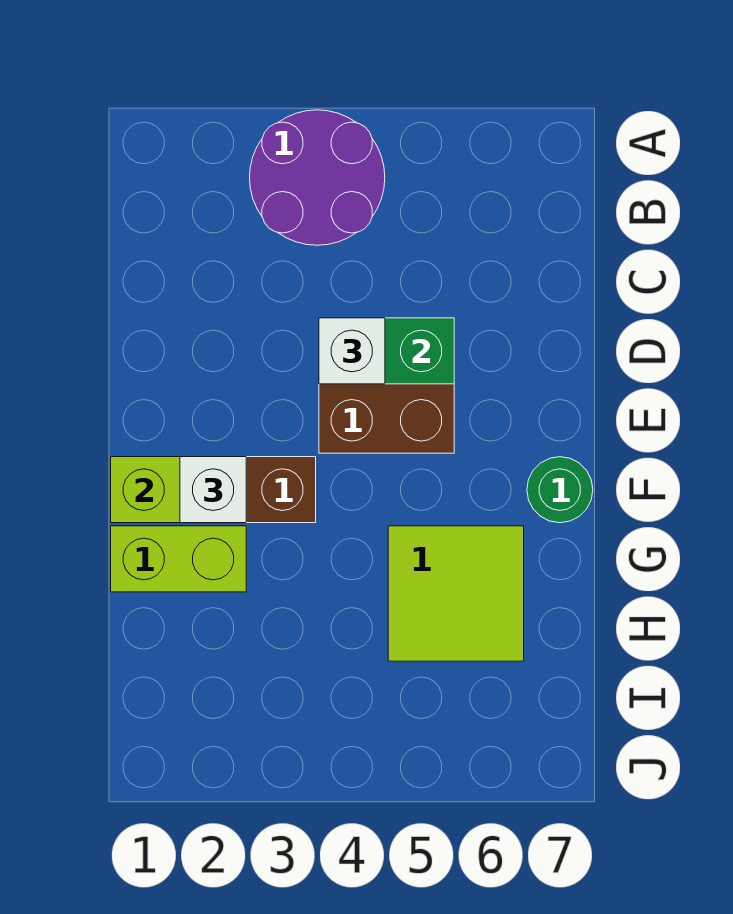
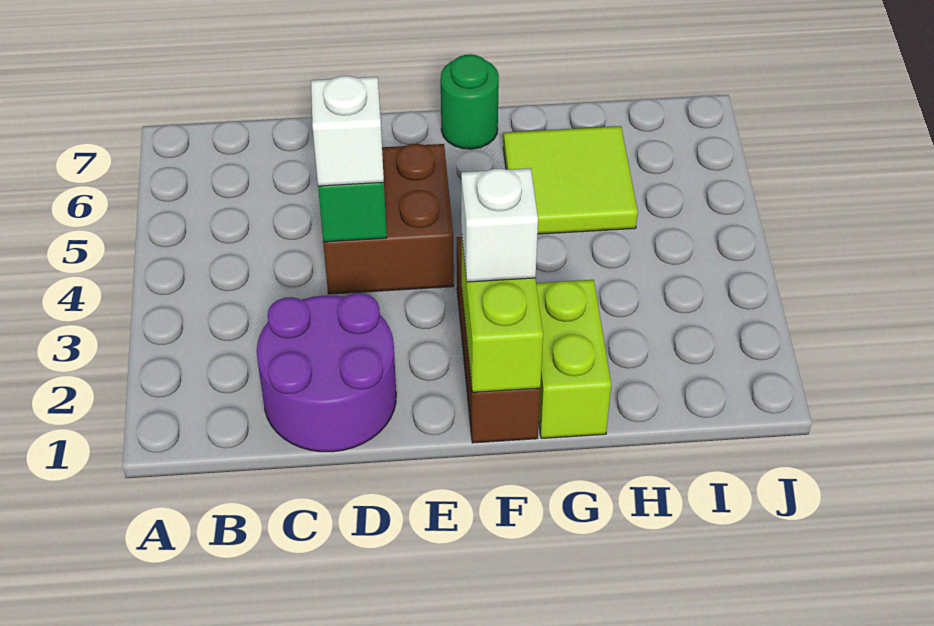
purple round brick A3:B4 level 1 -> purple round brick C1:D2 level 1

